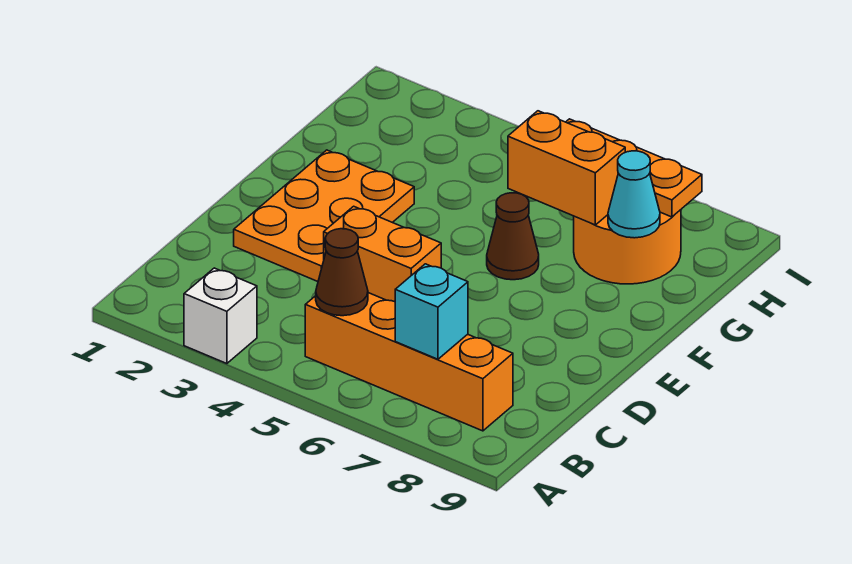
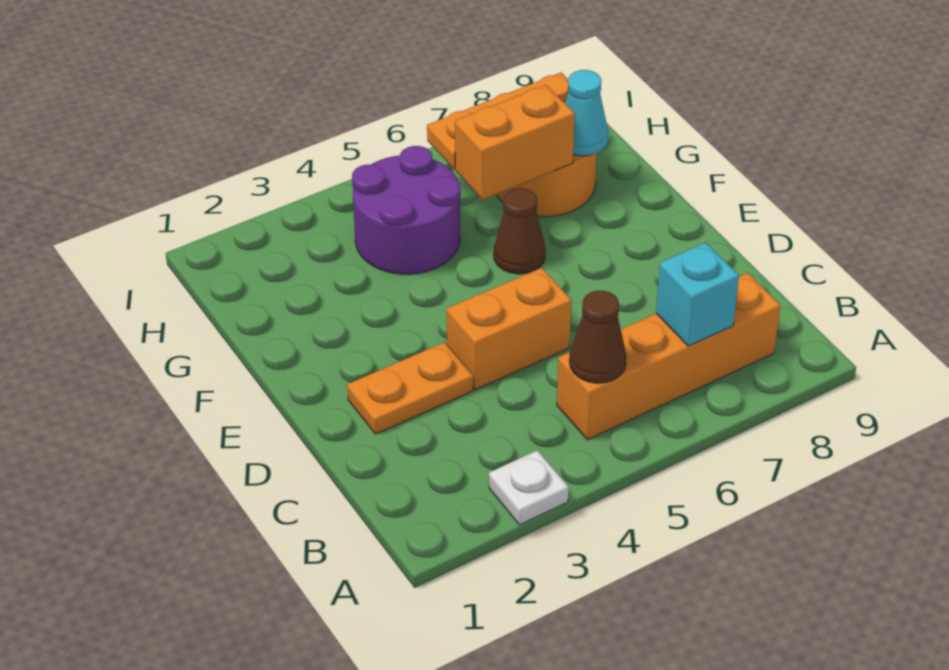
white brick A3 level 1 -> white plate A3 level 1
orange plate D2:F3 level 1 -> orange plate D2:D3 level 1
none -> purple round brick G4:H5 level 1

